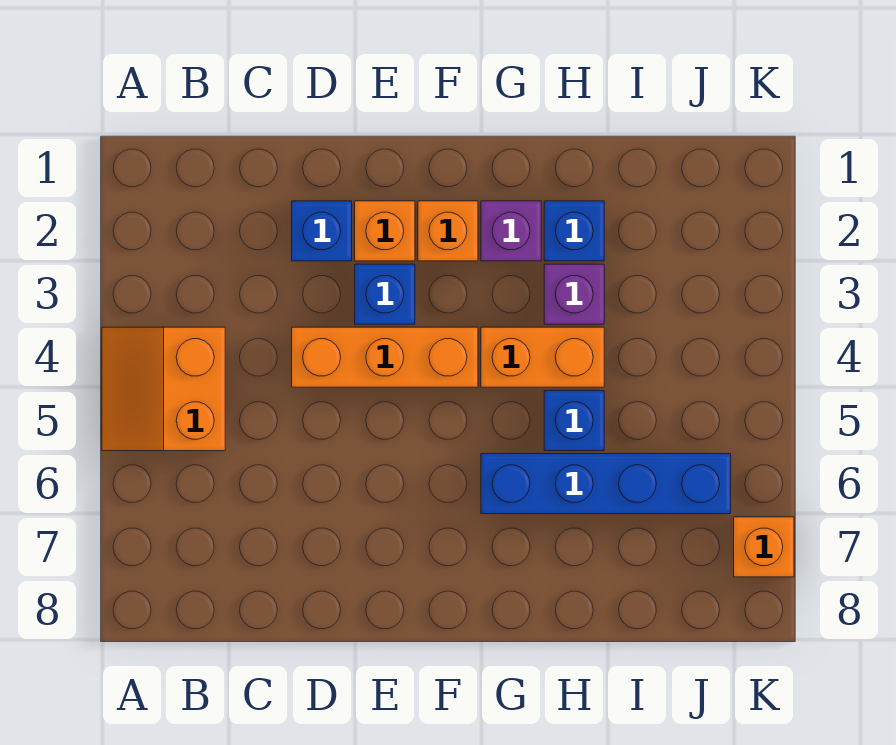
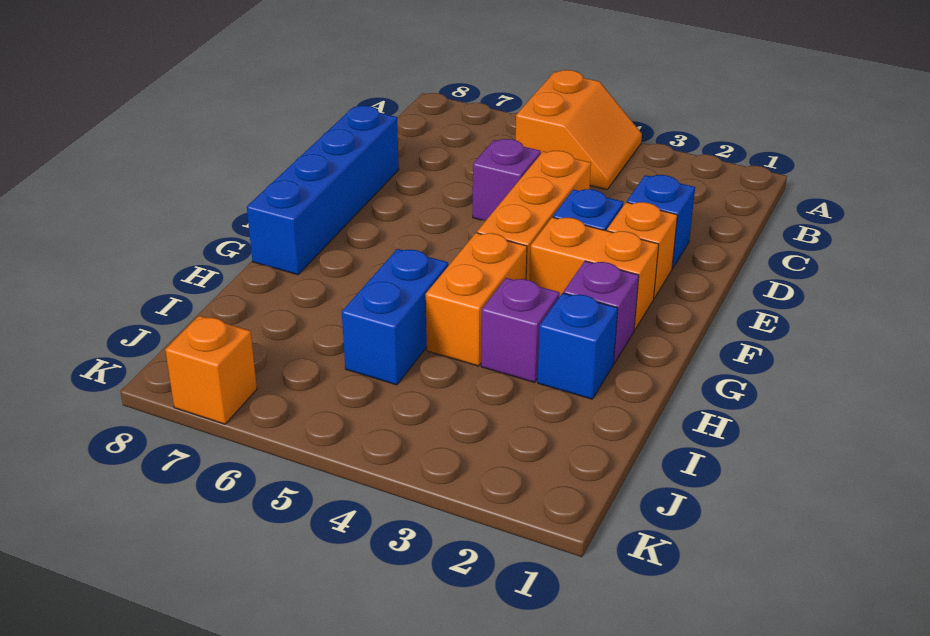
orange slope A4:B5 level 1 top B -> orange slope A4:B5 level 1 top 5
none -> purple brick D5 level 1
orange brick F2 level 1 -> orange brick F2:F3 level 1
blue brick G6:J6 level 1 -> blue brick D8:G8 level 1
blue brick H5 level 1 -> blue brick H5:I5 level 1

